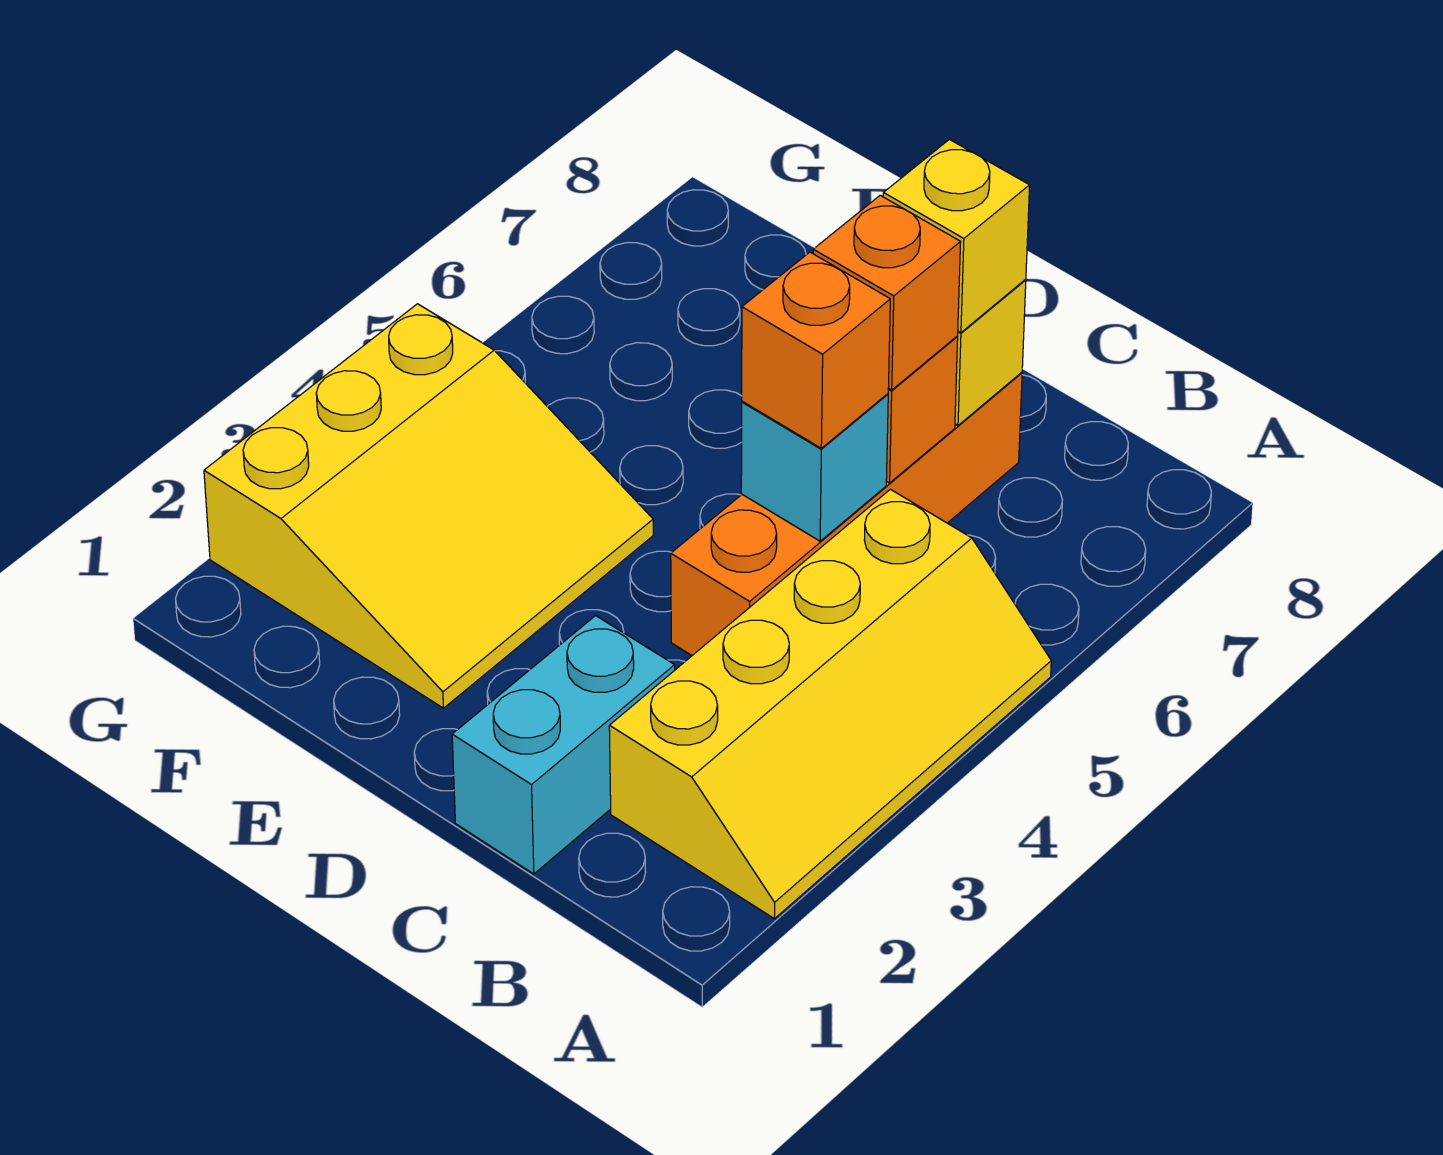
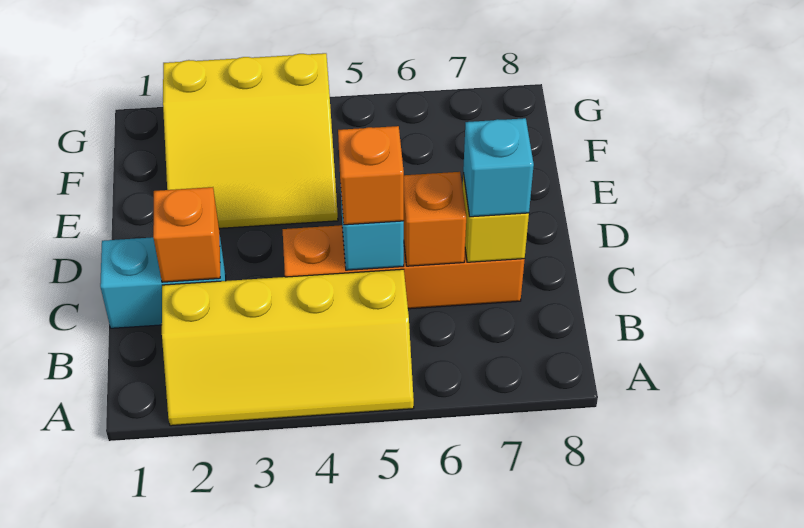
orange brick C6 level 3 -> orange brick C2 level 2
yellow brick C7 level 3 -> cyan brick C7 level 3

